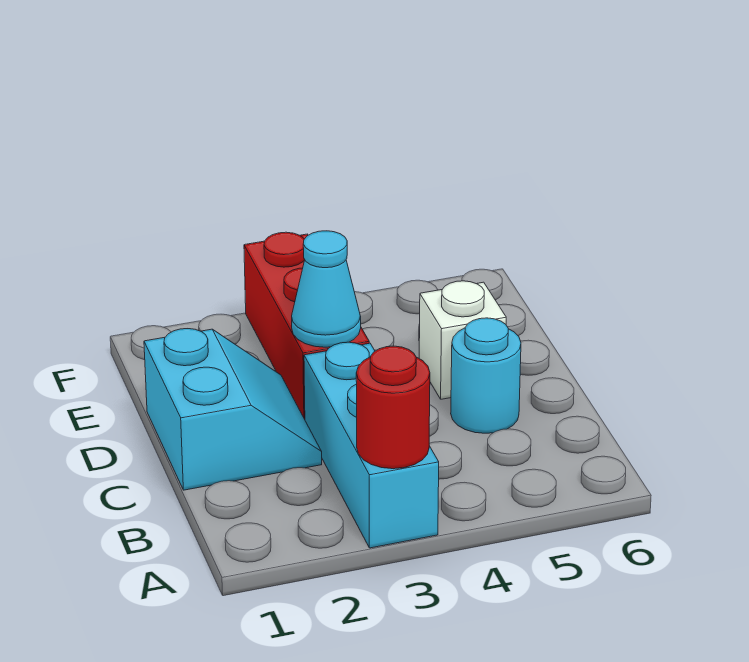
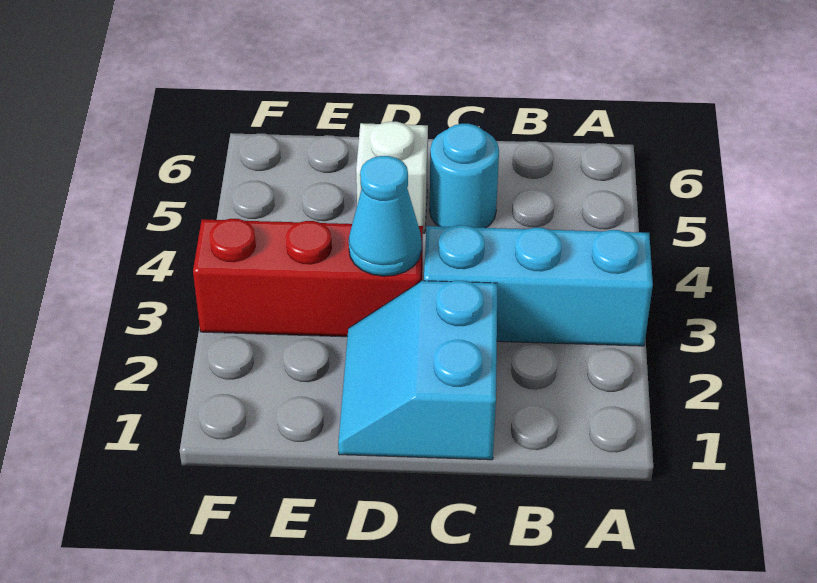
red round brick A3 level 2 -> none
cyan slope C1:D2 level 1 top 1 -> cyan slope C1:D2 level 1 top C

